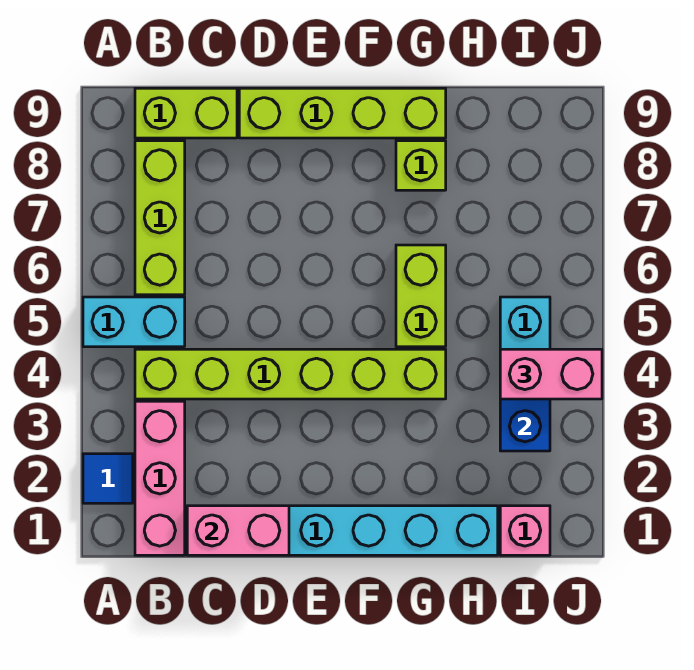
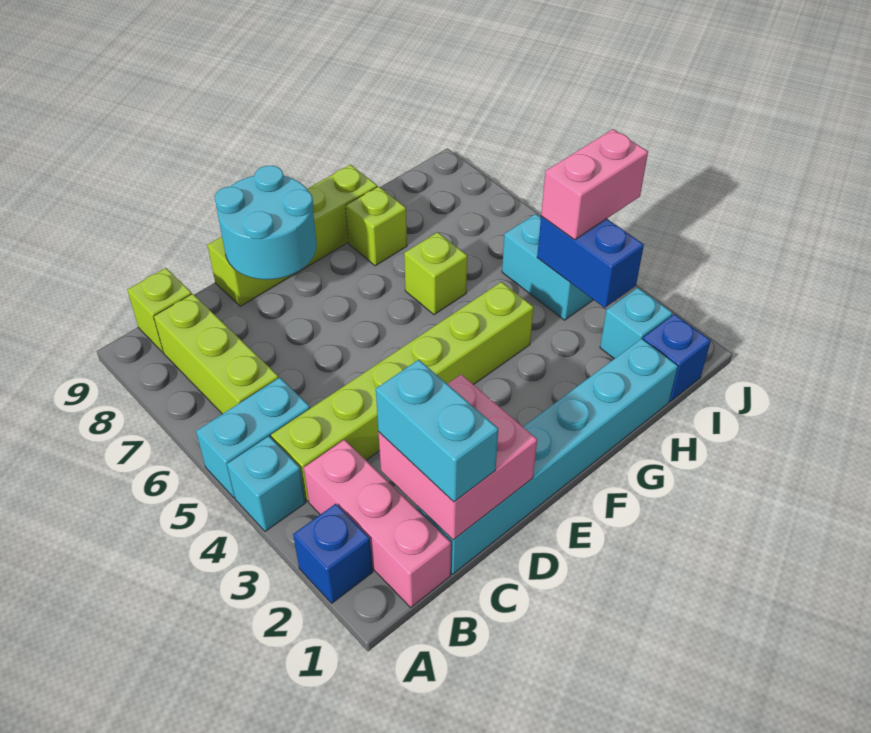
blue tile A2 level 1 -> blue brick A2 level 1
none -> cyan brick A4 level 1
lime brick B9:C9 level 1 -> lime brick B9 level 1
pink brick C1:D1 level 2 -> pink brick C1:D2 level 2
none -> cyan brick C1:C2 level 3
none -> cyan round brick D8:E9 level 2
lime brick G5:G6 level 1 -> lime brick G6 level 1
pink brick I1 level 1 -> blue brick I1 level 1
none -> cyan brick I2 level 1

